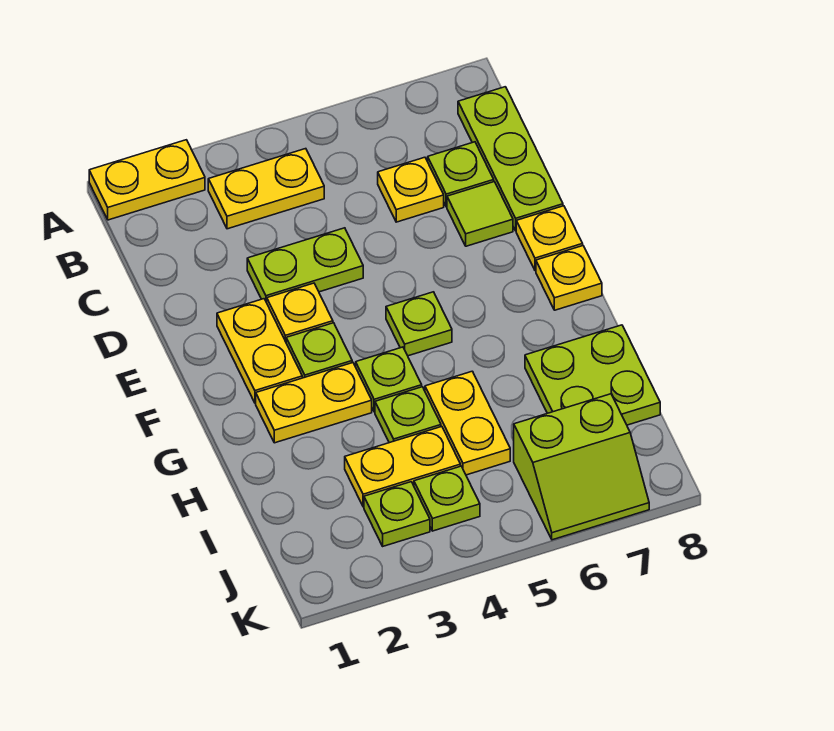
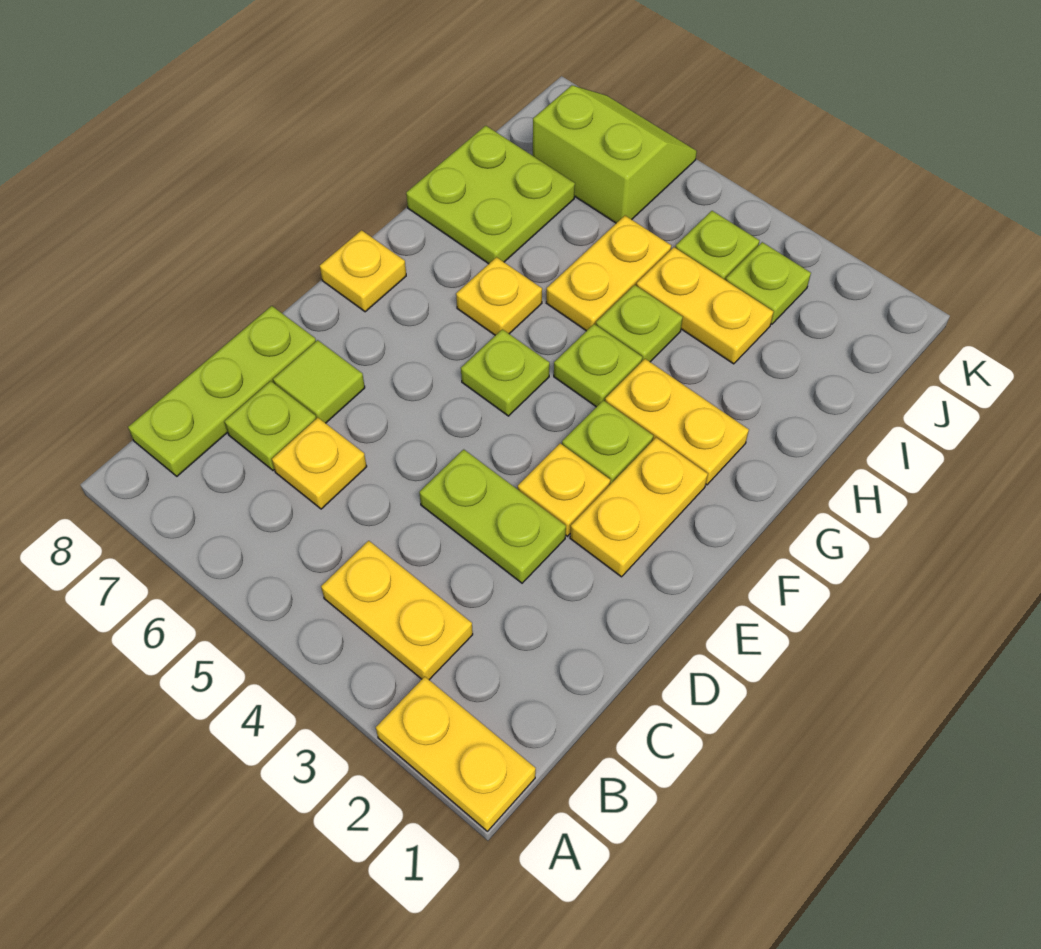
yellow plate E8 level 1 -> yellow plate G6 level 1

